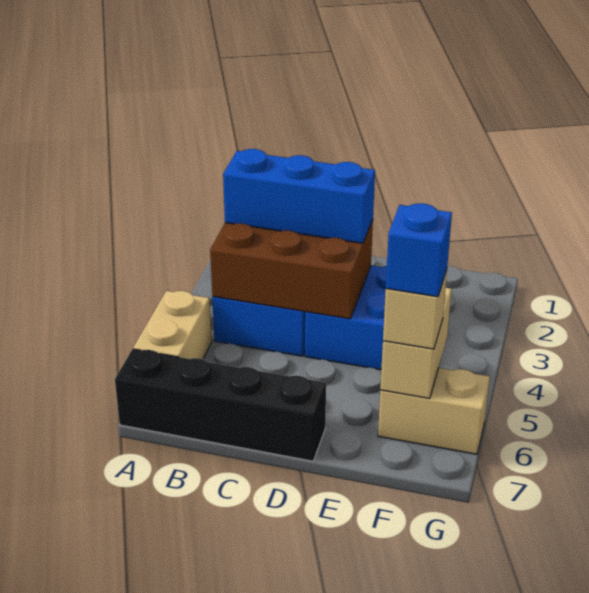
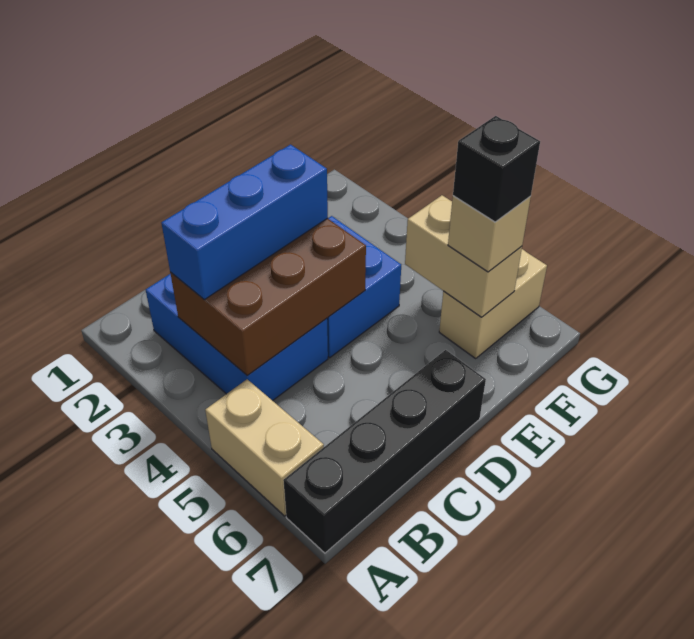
blue brick F6 level 4 -> black brick F6 level 4

